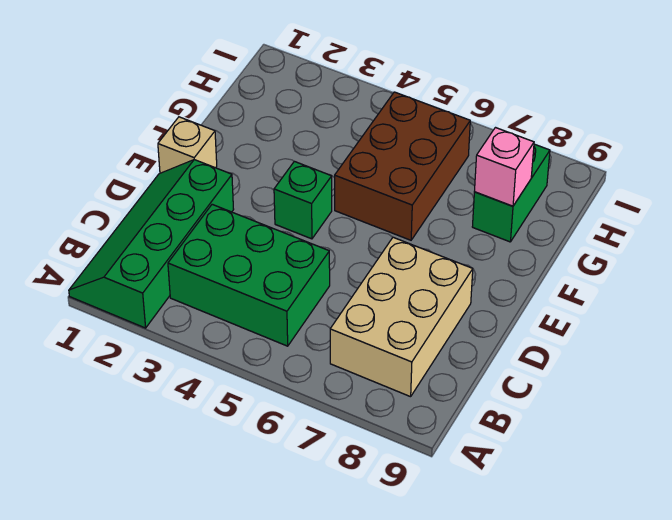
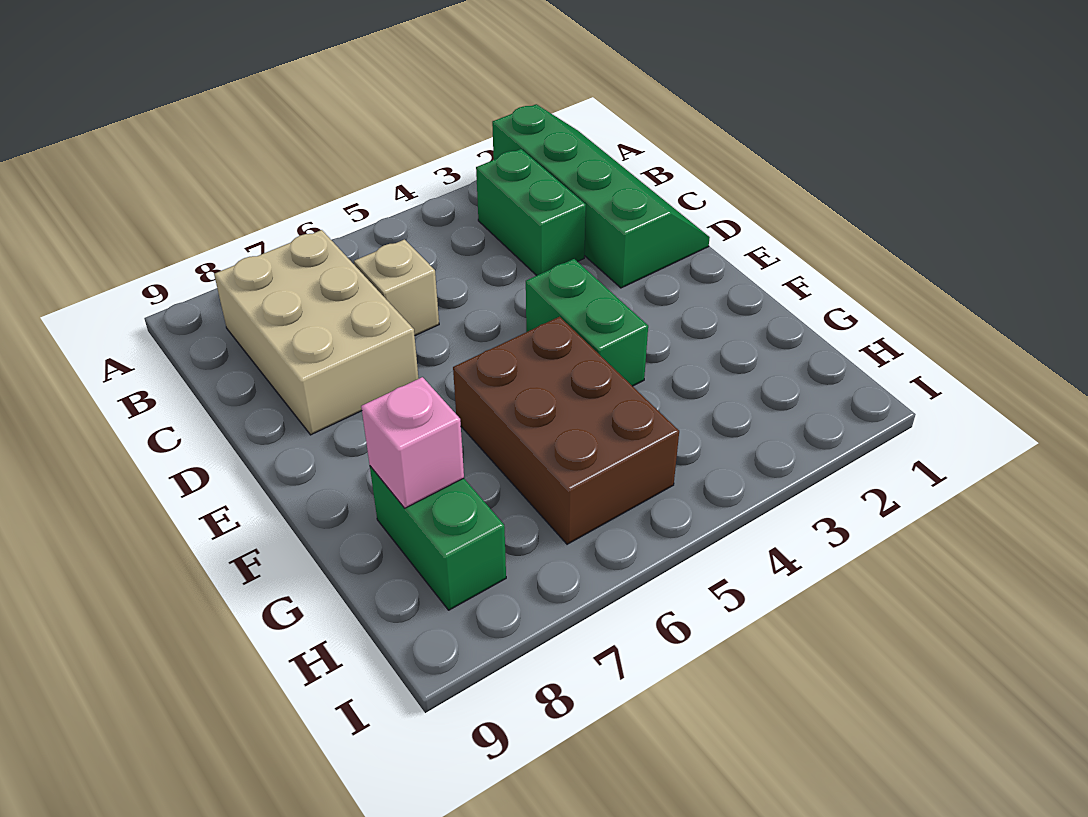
green brick B3:C5 level 1 -> green brick B3:C3 level 1
tan brick E1 level 1 -> tan brick C6 level 1
green brick E4 level 1 -> green brick E4:F4 level 1

